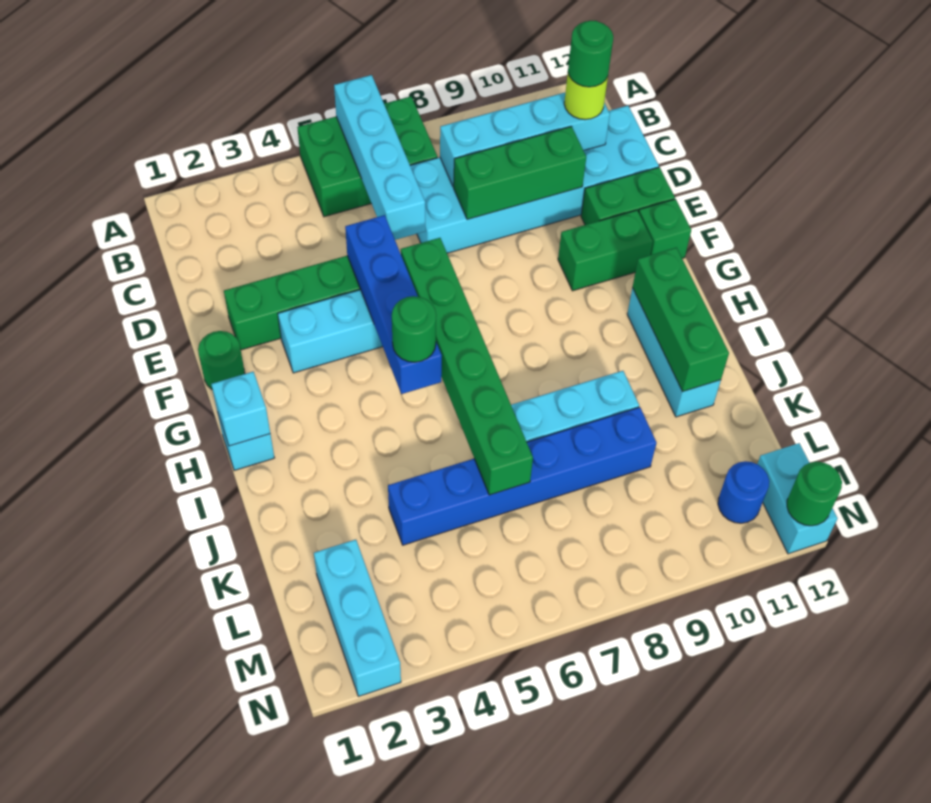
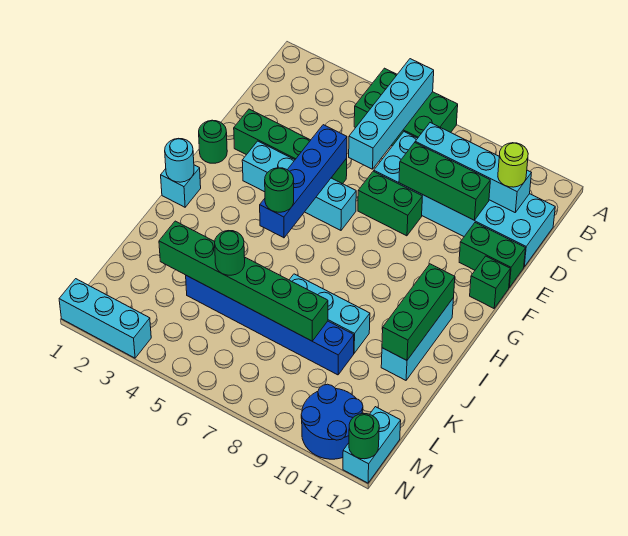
green round brick C11 level 4 -> green round brick K5 level 3
green brick F6:K6 level 2 -> green brick K3:K8 level 2
green brick F10:F11 level 1 -> green brick E7:E8 level 1
cyan brick H1 level 2 -> cyan round brick H1 level 2
cyan brick L2:N2 level 1 -> cyan brick N1:N3 level 1
blue round brick M11 level 1 -> blue round brick M10:N11 level 1

